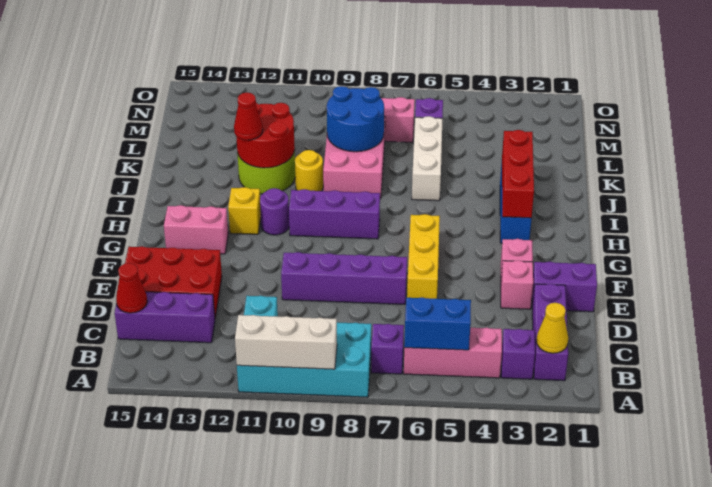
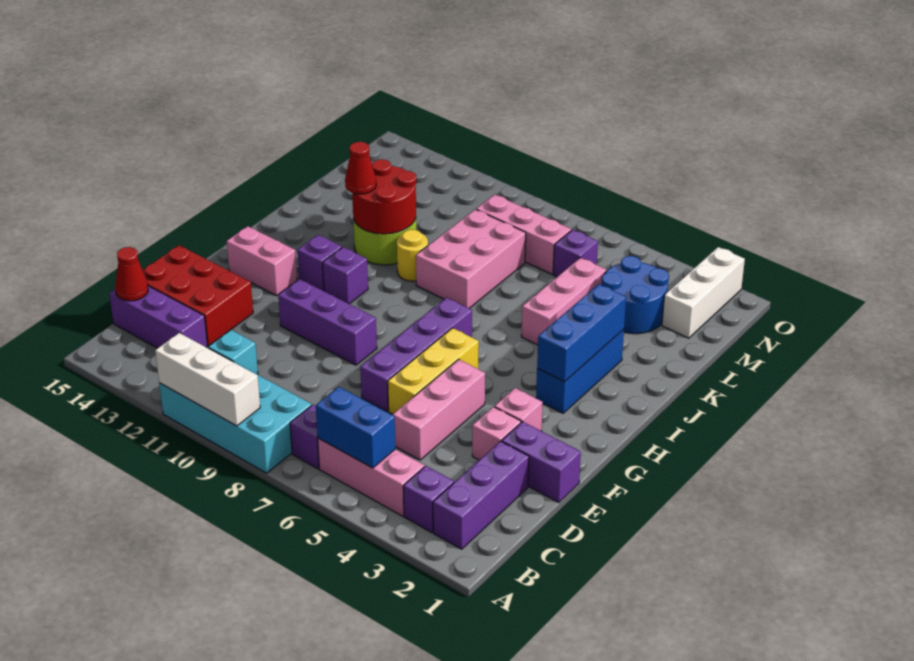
yellow cone B2 level 2 -> none
none -> pink brick D5:F5 level 1
purple brick E7:E10 level 1 -> purple brick E7:H7 level 1
red brick H3:J3 level 2 -> blue brick H3:J3 level 2
purple brick H8:H10 level 1 -> purple brick F9:F11 level 1
purple round brick H11 level 1 -> purple brick H11 level 1
yellow brick H12 level 1 -> purple brick H12 level 1
none -> pink brick J5:L5 level 1
white brick J6:L6 level 1 -> white brick M2:O2 level 1
blue round brick K8:L9 level 2 -> blue round brick L3:M4 level 1

